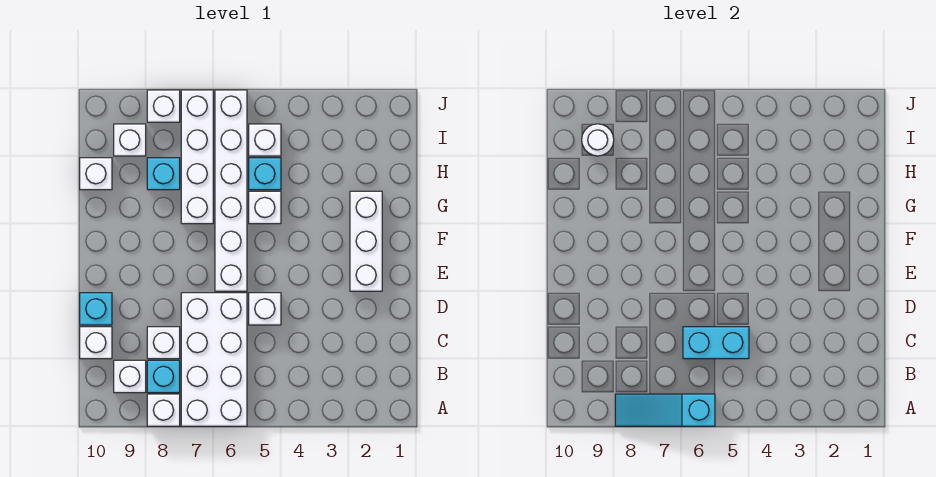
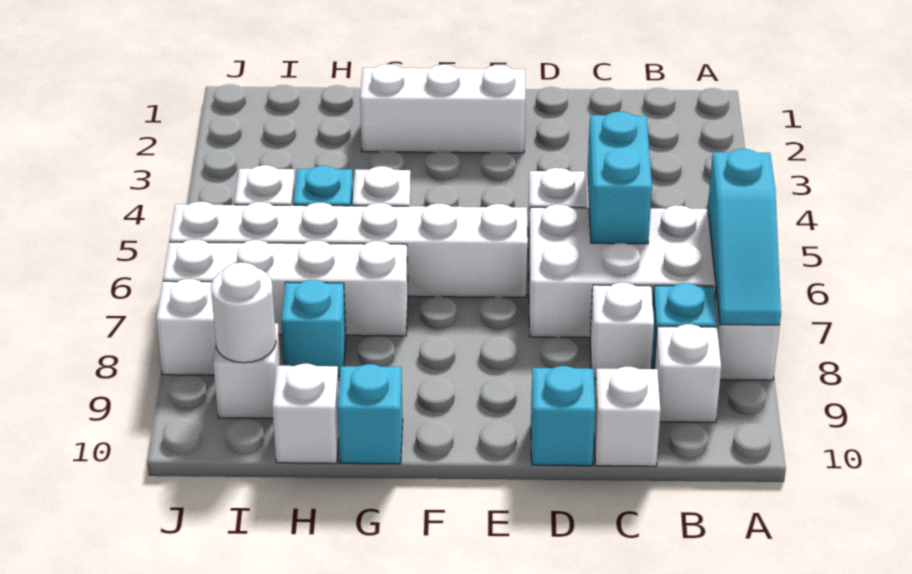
none -> cyan brick G10 level 1

